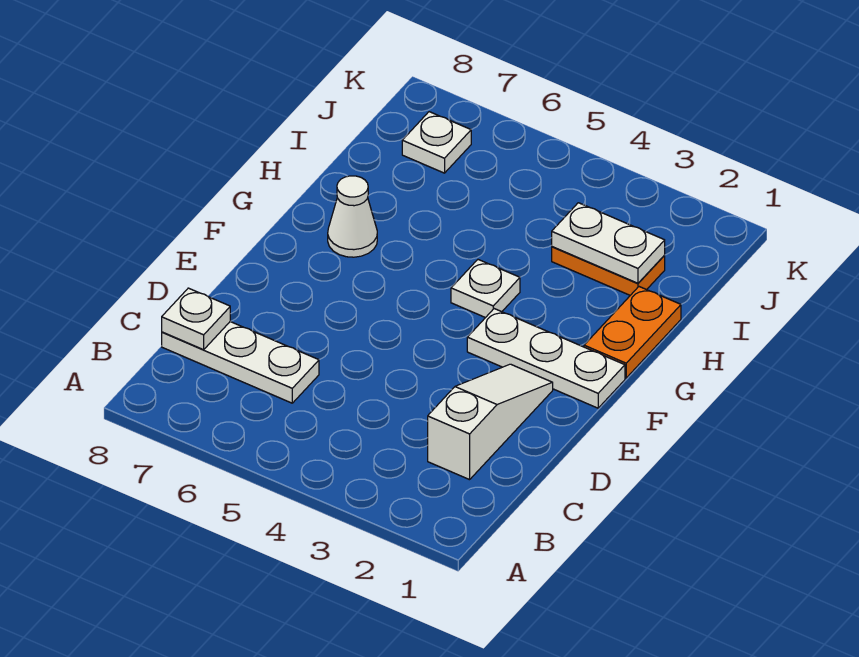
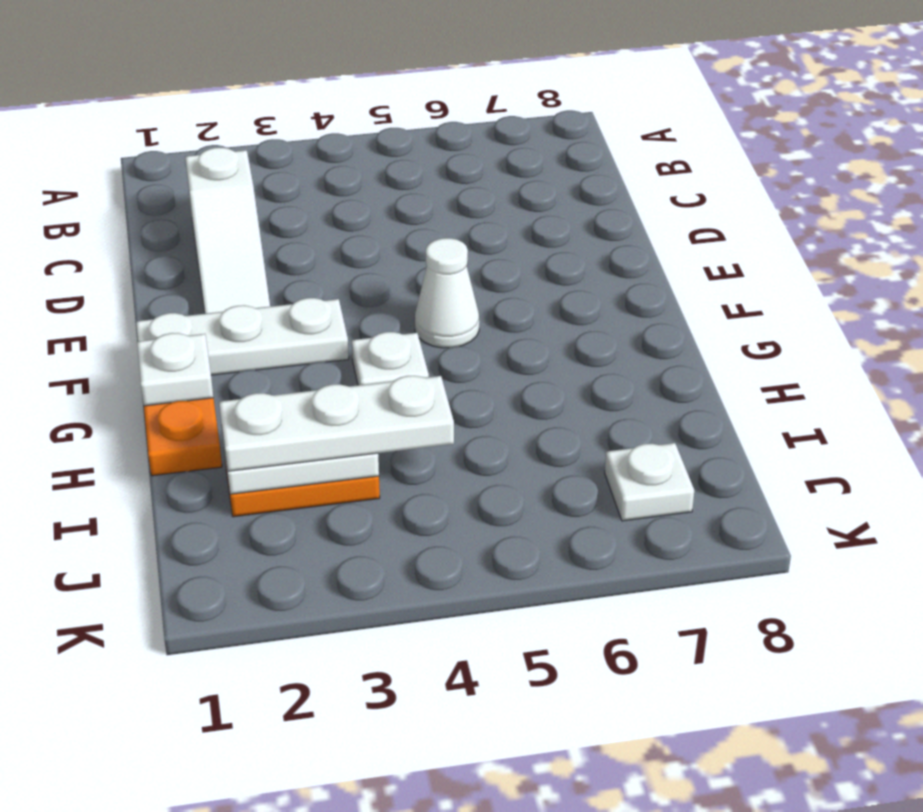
white plate C6:C8 level 1 -> white plate I2:I4 level 3
white plate C8 level 2 -> white plate G1 level 2
white cone G7 level 1 -> white cone F5 level 1

